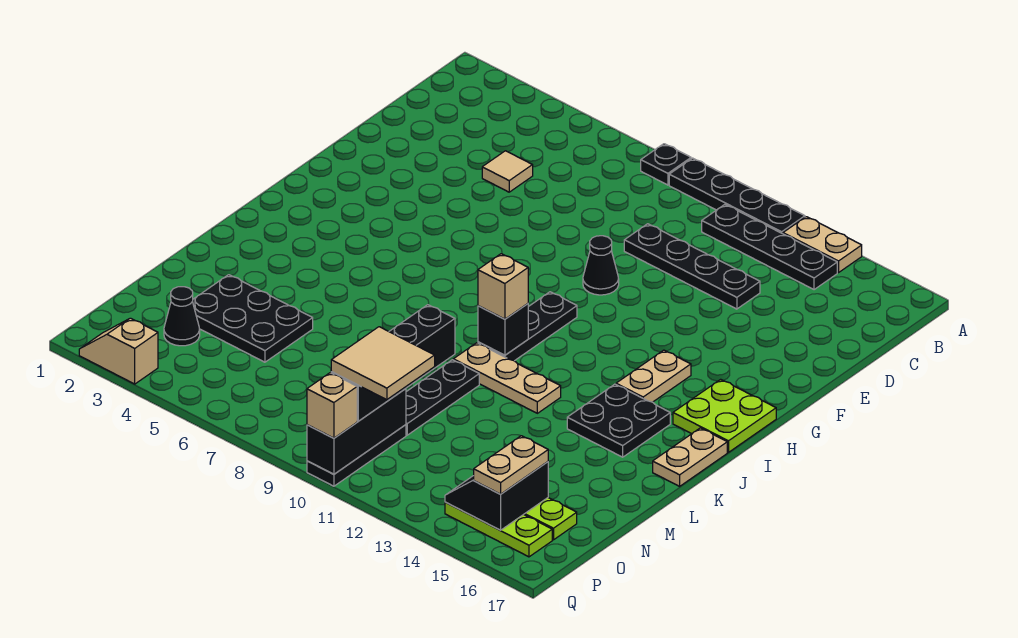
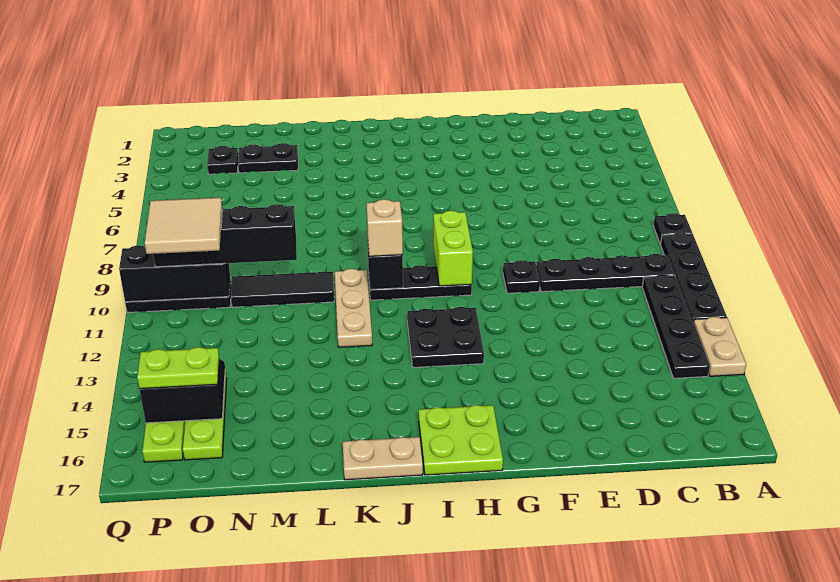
tan tile D5 level 1 -> none
black plate D10:D13 level 1 -> black plate B10:E10 level 1
black cone F10 level 1 -> black plate F10 level 1
none -> lime brick H9:H10 level 2
tan plate H14:I14 level 1 -> none
black plate J14:K15 level 1 -> black plate H12:I13 level 1
black plate L10:N10 level 1 -> black tile L10:N10 level 1
black plate M3:N5 level 1 -> black plate M3:N3 level 1
black cone O3 level 1 -> black plate O3 level 1
tan plate O15:P15 level 3 -> lime plate O15:P15 level 3
tan slope Q2:Q3 level 1 top 3 -> none
tan brick Q10 level 3 -> none

